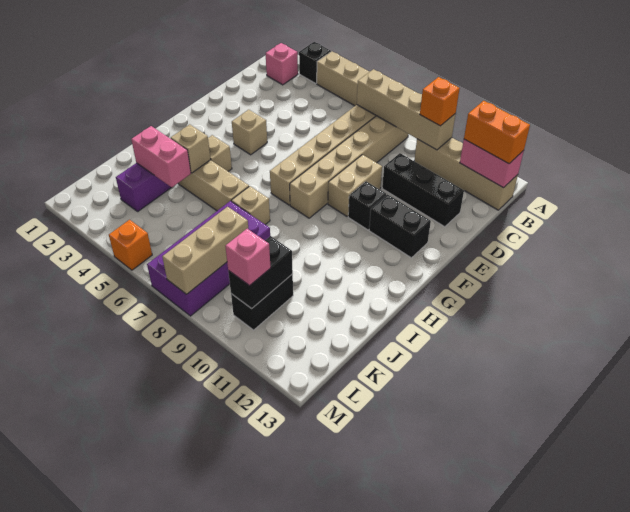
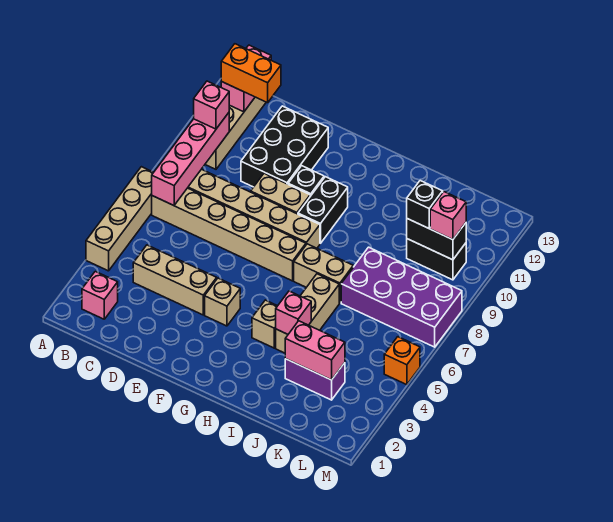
black brick A3 level 1 -> black brick K10 level 3
tan brick B7:B10 level 2 -> pink brick B7:B10 level 2
orange brick B10 level 3 -> pink brick B10 level 3
orange brick B12:B13 level 3 -> orange brick B12:C12 level 3
black brick D10:D12 level 1 -> black brick D10:E12 level 1
black brick F11:F12 level 1 -> black brick G9:G10 level 1
tan brick I4 level 2 -> pink brick I4 level 2
tan brick I7 level 1 -> tan brick H7:I7 level 1
pink brick J3:J4 level 2 -> pink brick J3:K3 level 2
tan brick K8:M8 level 2 -> tan brick C4:E4 level 1

